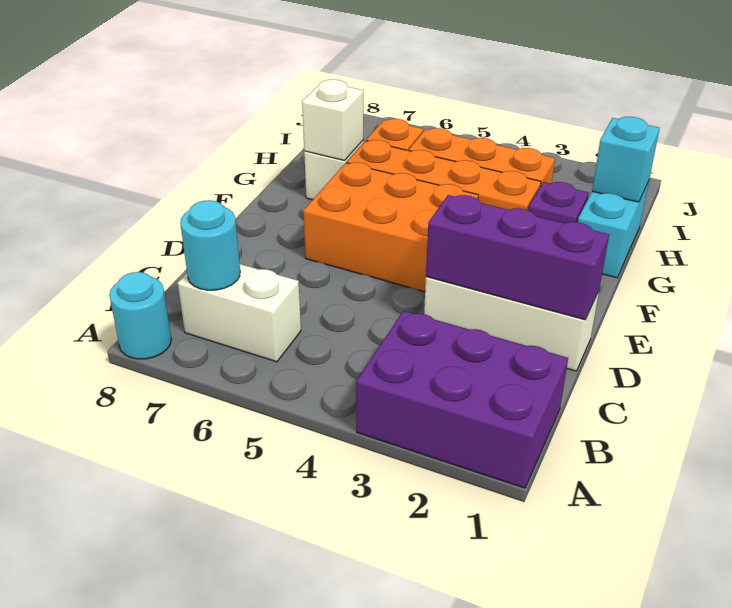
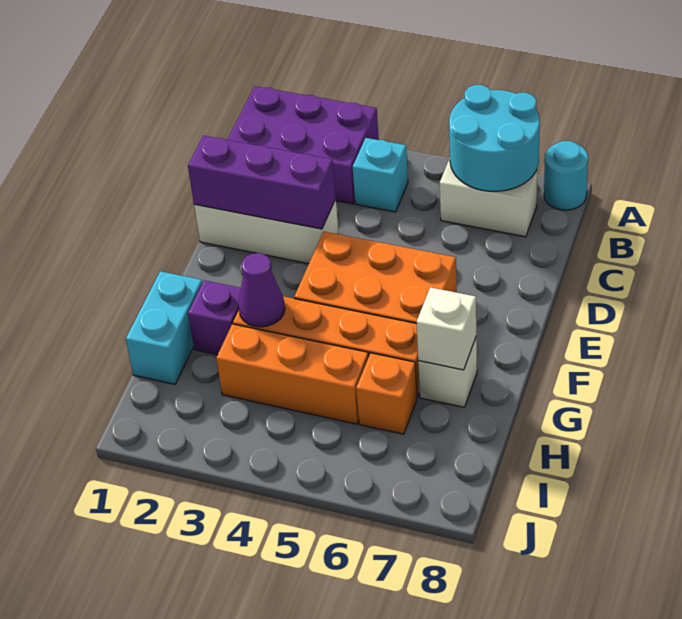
cyan round brick B7 level 2 -> cyan round brick A6:B7 level 2
none -> purple cone G3 level 2
cyan brick H1 level 2 -> cyan brick B4 level 1

